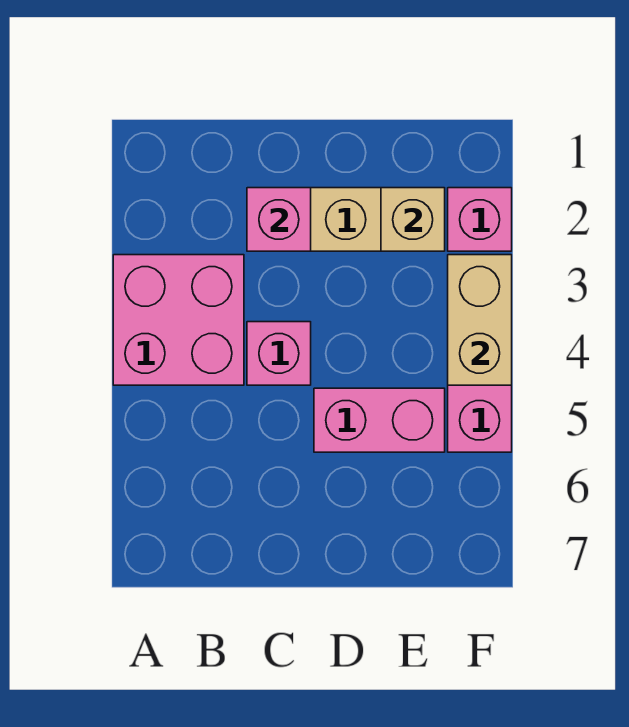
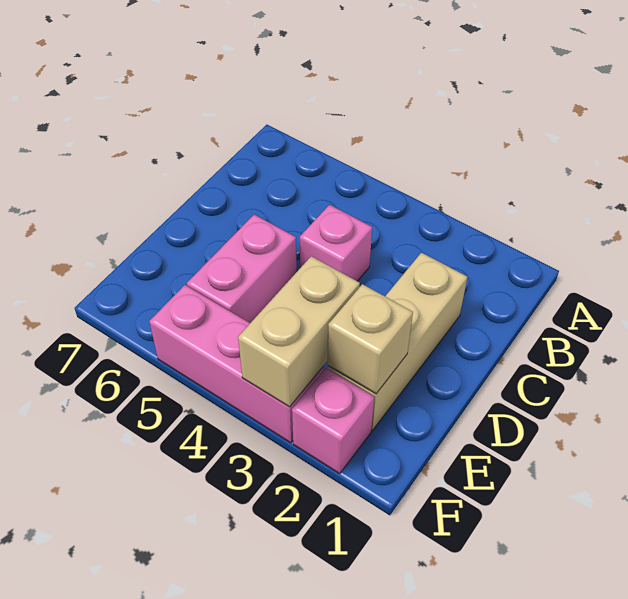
pink brick A3:B4 level 1 -> none
pink brick C2 level 2 -> none
tan brick F3:F4 level 2 -> tan brick E3:F3 level 2

